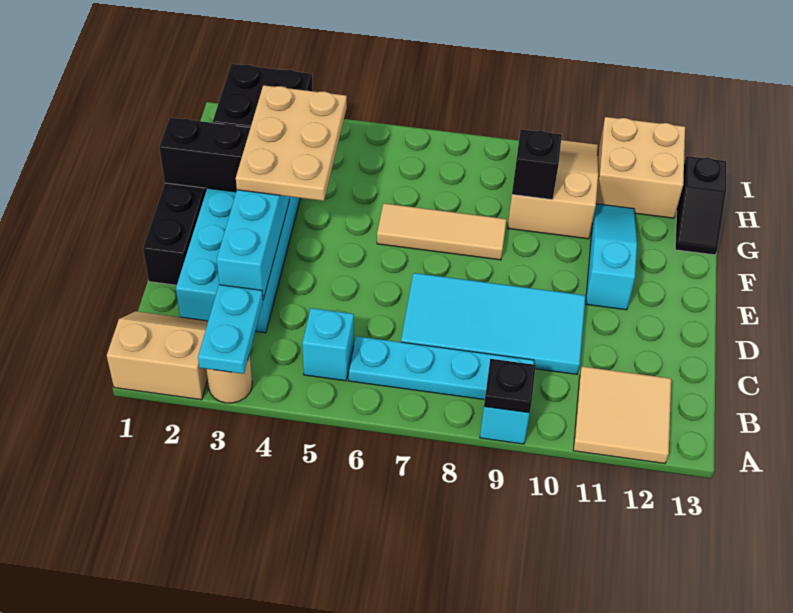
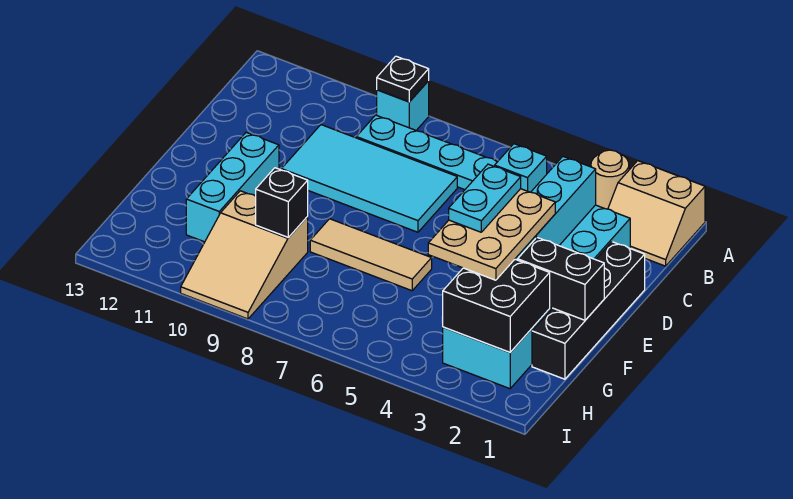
cyan plate A3:B3 level 2 -> cyan plate E4:F4 level 4
tan tile A11:B12 level 1 -> none
cyan slope E11:G11 level 1 top E -> cyan brick E11:G11 level 1
black slope G13:H13 level 1 top H -> none
tan brick H11:I12 level 1 -> none

